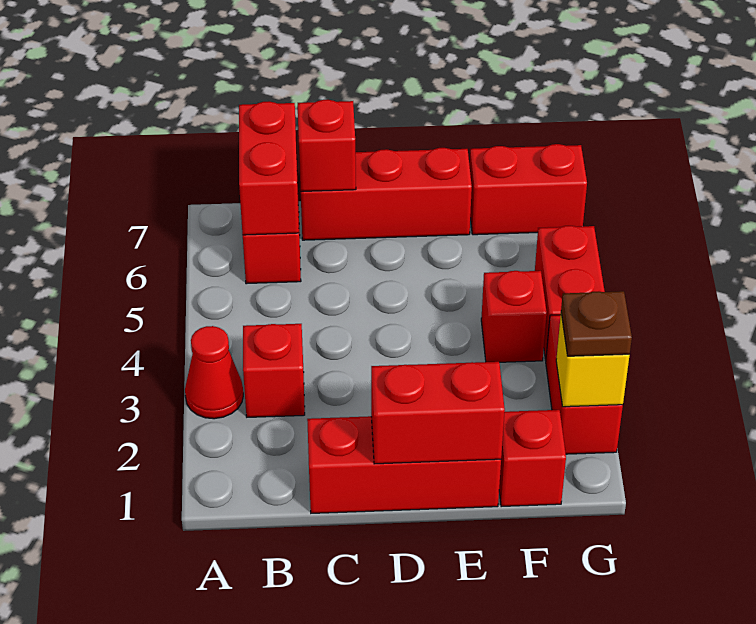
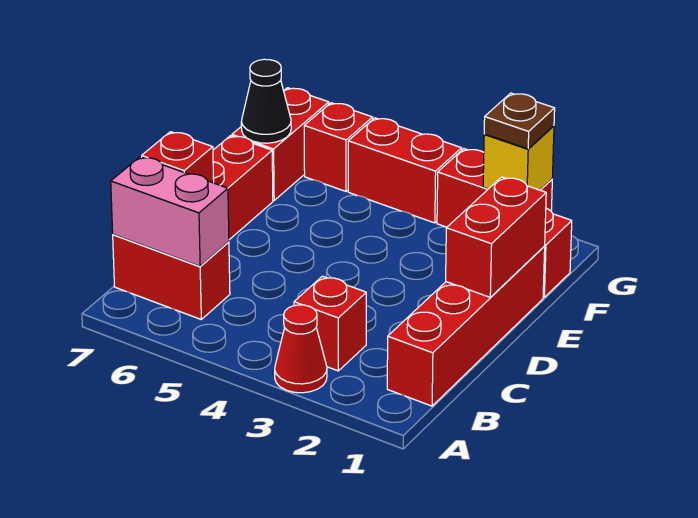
red brick B6:B7 level 2 -> pink brick B6:B7 level 2
red brick C1:E1 level 1 -> red brick B1:E1 level 1
red brick F4 level 1 -> red brick G6 level 1
none -> black cone F7 level 2

